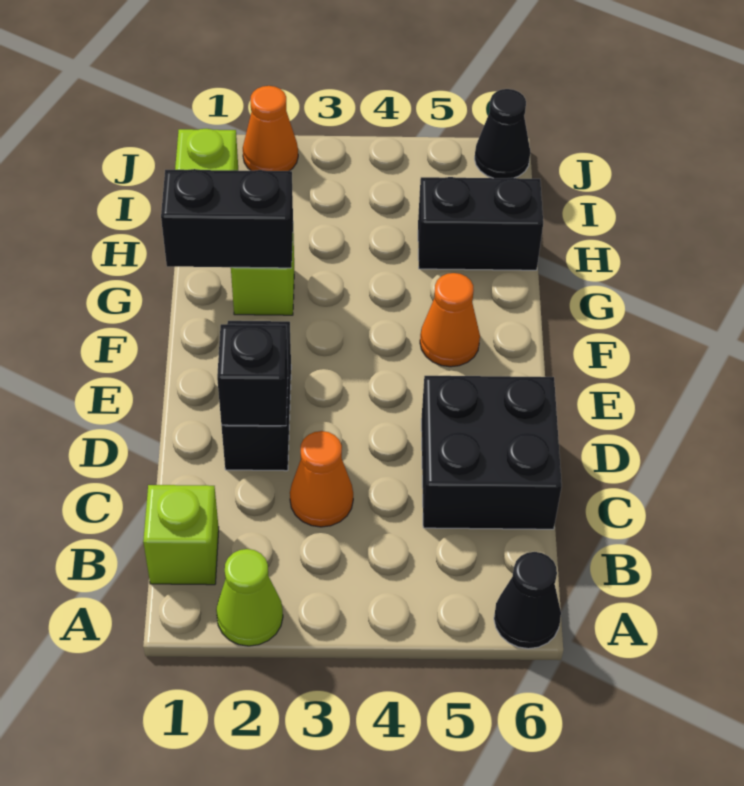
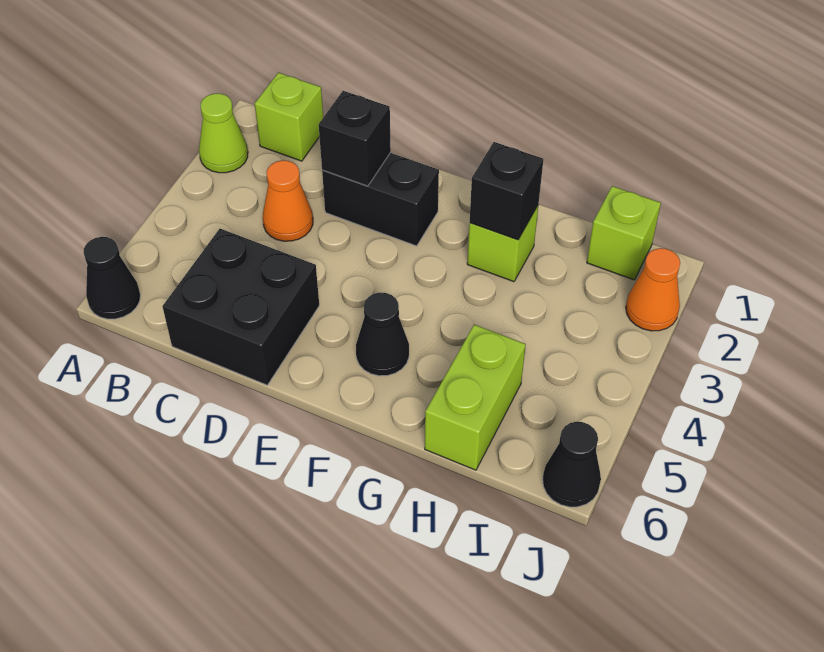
orange cone F5 level 1 -> black cone F5 level 1
black brick G1:G2 level 2 -> black brick G2 level 2
black brick H5:H6 level 1 -> lime brick H5:H6 level 1

